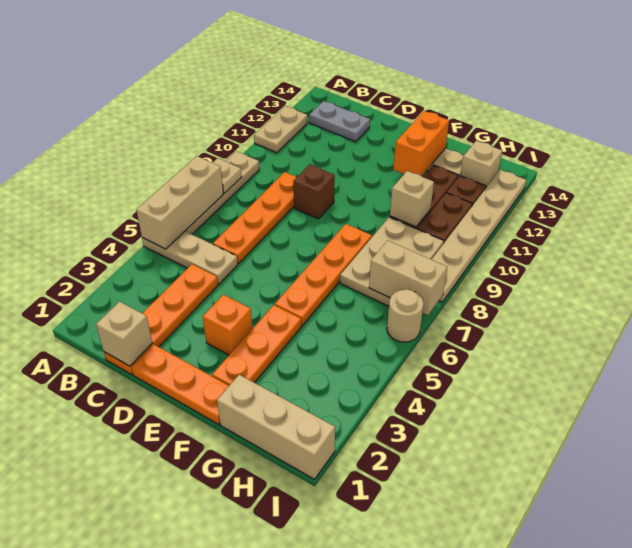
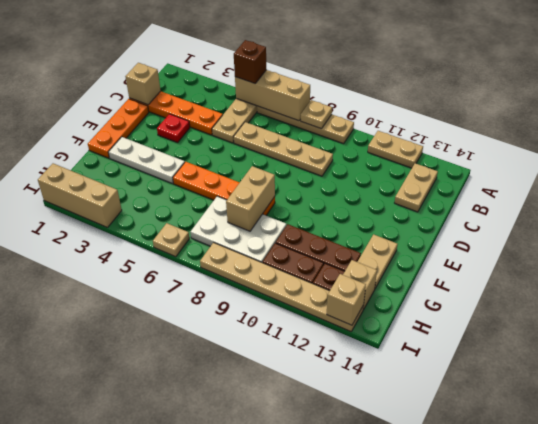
grey plate B13:C13 level 1 -> tan plate B13:C13 level 1
orange plate C6:C9 level 1 -> tan plate C6:C9 level 1
none -> red plate D3 level 1
brown brick D9 level 1 -> brown brick A5 level 3
orange brick E3 level 1 -> none
orange plate F2:F4 level 1 -> white plate F2:F4 level 1
orange brick F12:F13 level 2 -> none
tan brick G1:I1 level 1 -> tan brick I1:I3 level 1
tan plate G7:H9 level 1 -> white plate G7:H9 level 1
tan brick G10 level 2 -> tan brick I13 level 2
tan brick H7:I7 level 2 -> tan brick F8:G8 level 2
tan round brick I6 level 1 -> tan plate I6 level 1

